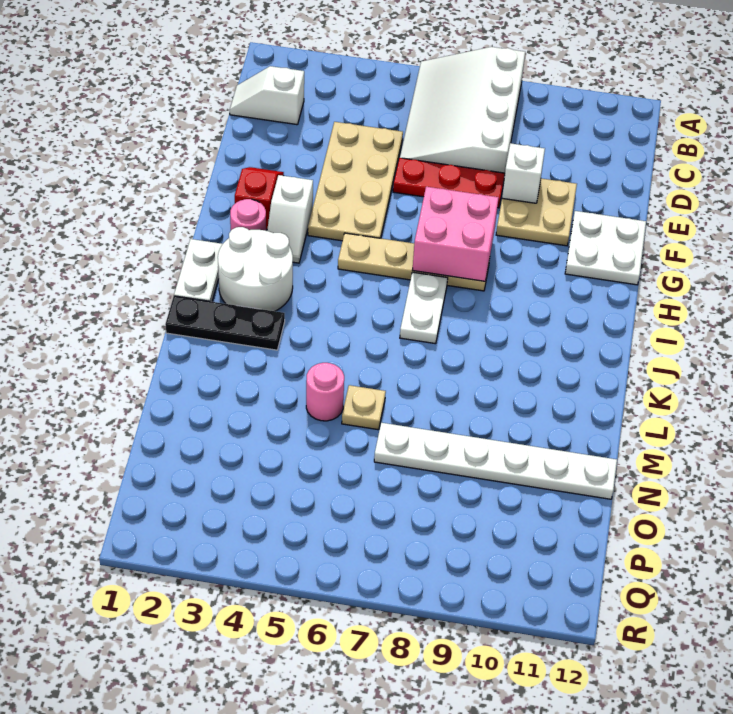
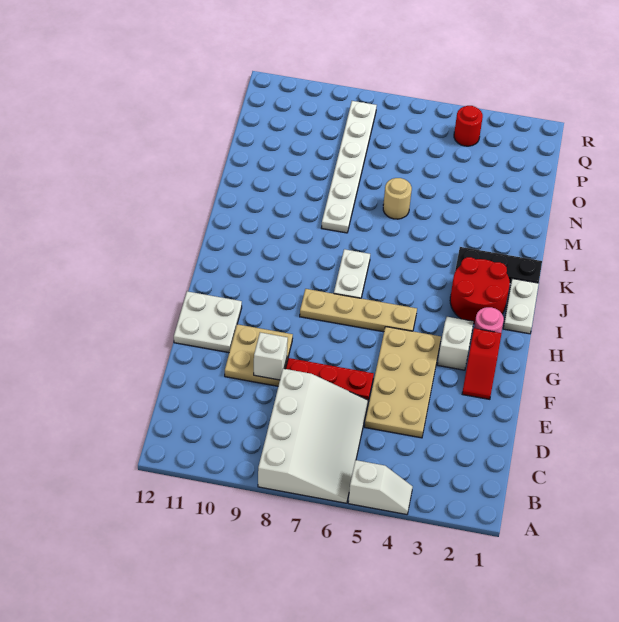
white slope C1:C2 level 1 top 2 -> white slope A4:A5 level 1 top 5
pink brick G7:H8 level 2 -> none
white round brick I2:J3 level 1 -> red round brick I2:J3 level 1
pink round brick M5 level 1 -> none
tan plate M6 level 1 -> tan round brick M6 level 1
white plate N7:N12 level 1 -> white plate L8:Q8 level 1
none -> red round brick Q4 level 1

